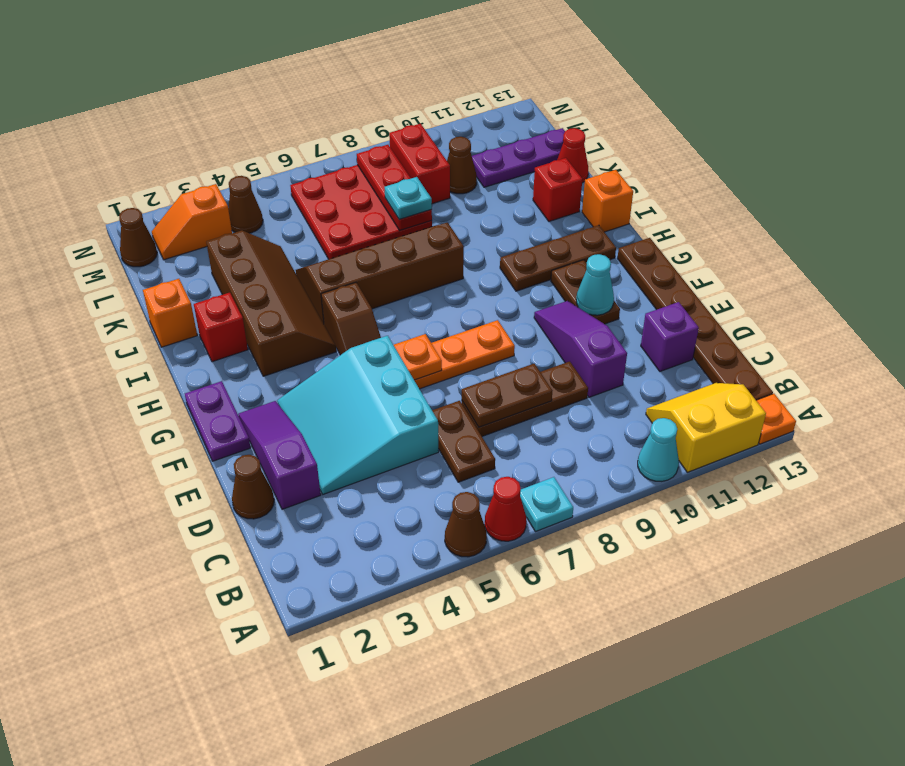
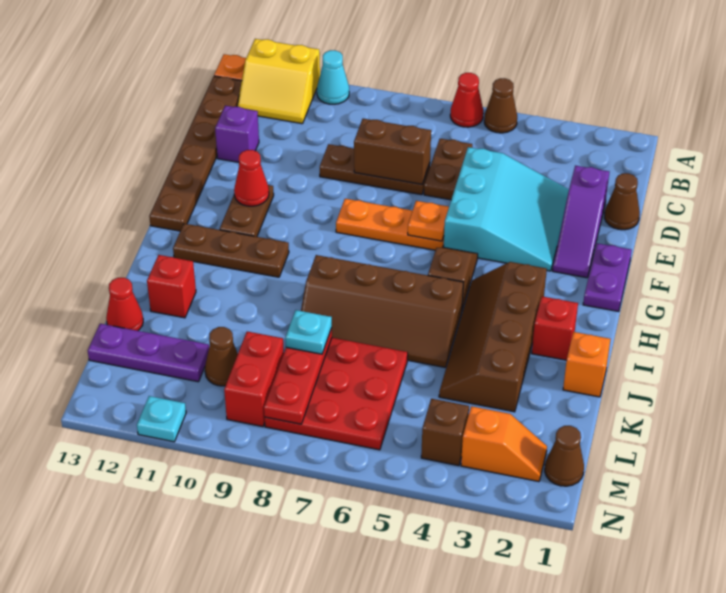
cyan plate A7 level 1 -> cyan plate N11 level 1
brown plate D7:D8 level 2 -> brown brick D7:D8 level 2
purple slope D10:F10 level 1 top D -> none
cyan cone F11 level 2 -> red cone F11 level 2
orange brick I13 level 1 -> none
brown cone M4 level 1 -> brown brick M4 level 1

